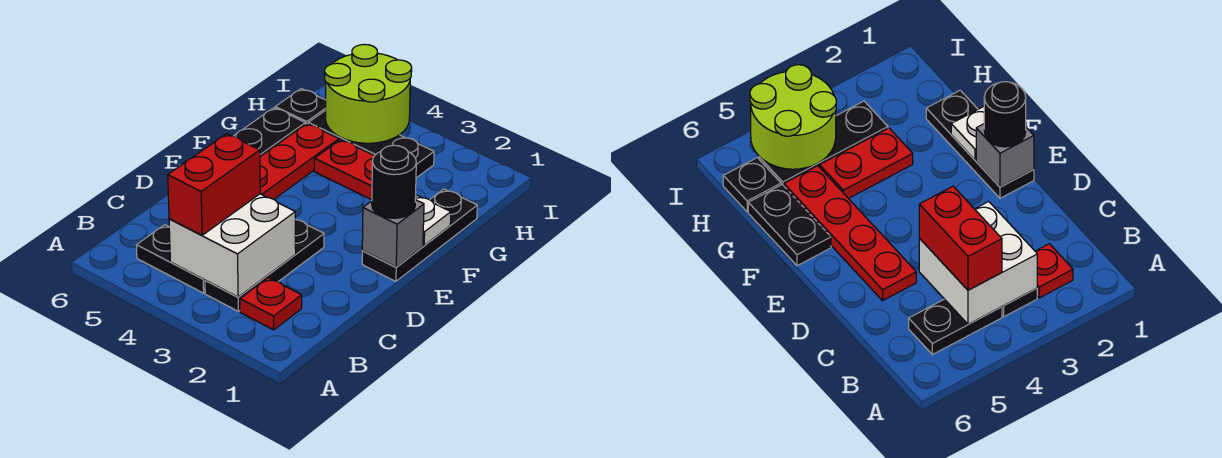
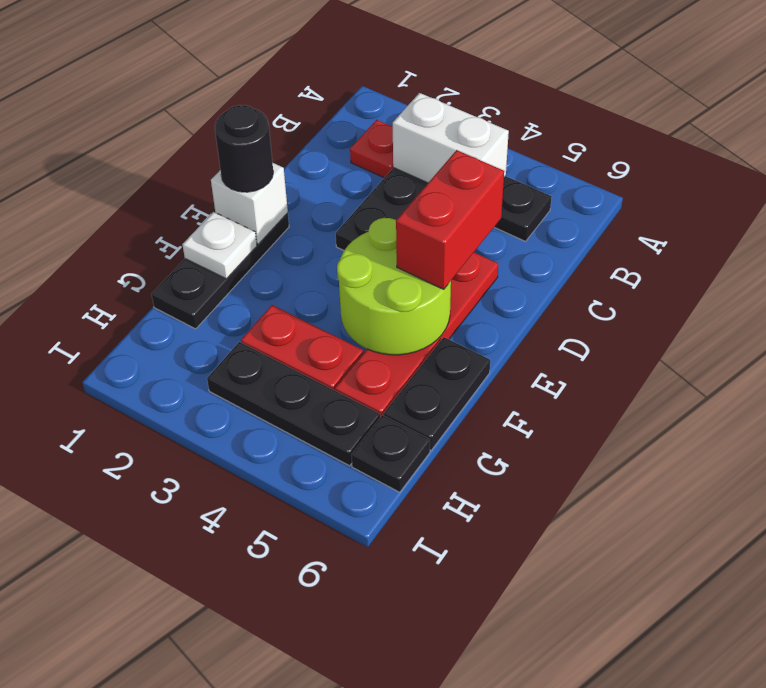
white brick B3:C4 level 2 -> white brick B3:B4 level 2
red brick B4:C4 level 3 -> red brick D5:E5 level 3
grey brick E1 level 2 -> white brick E1 level 2
lime round brick H4:I5 level 2 -> lime round brick E4:F5 level 2

